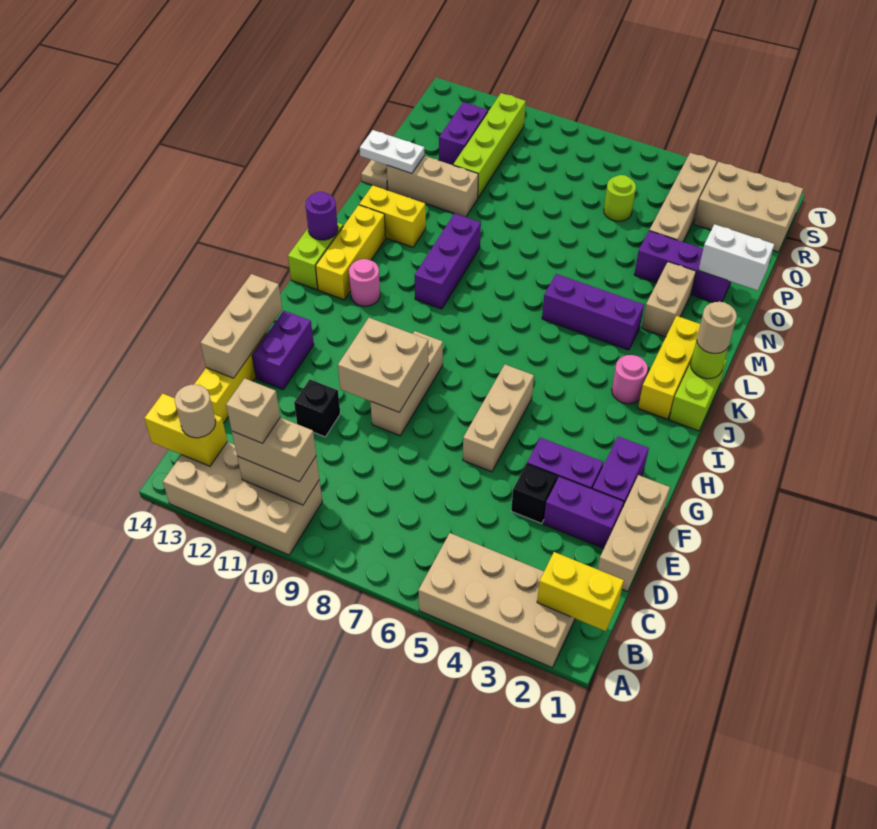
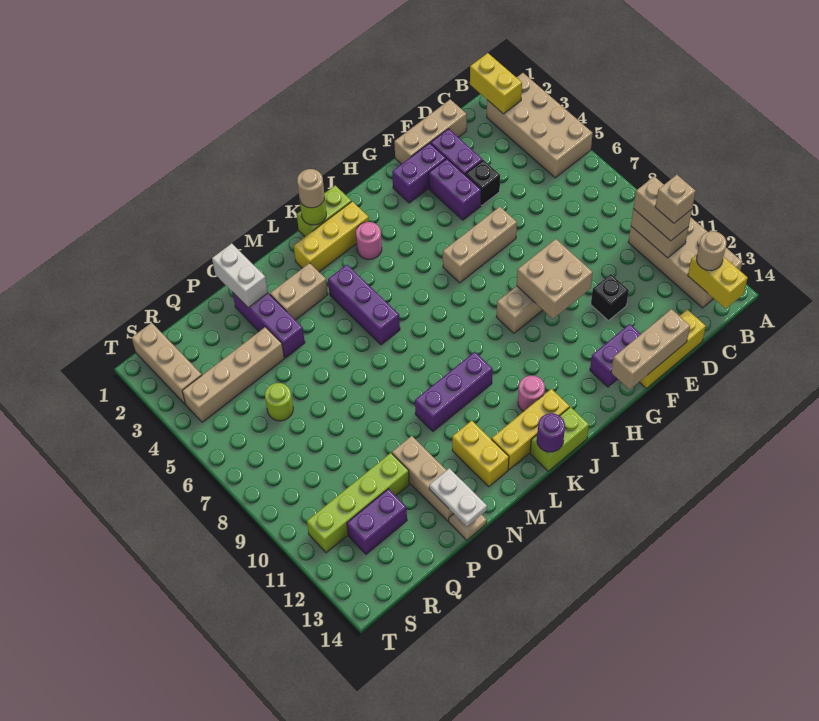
tan brick R1:S3 level 1 -> tan brick S1:S3 level 1

